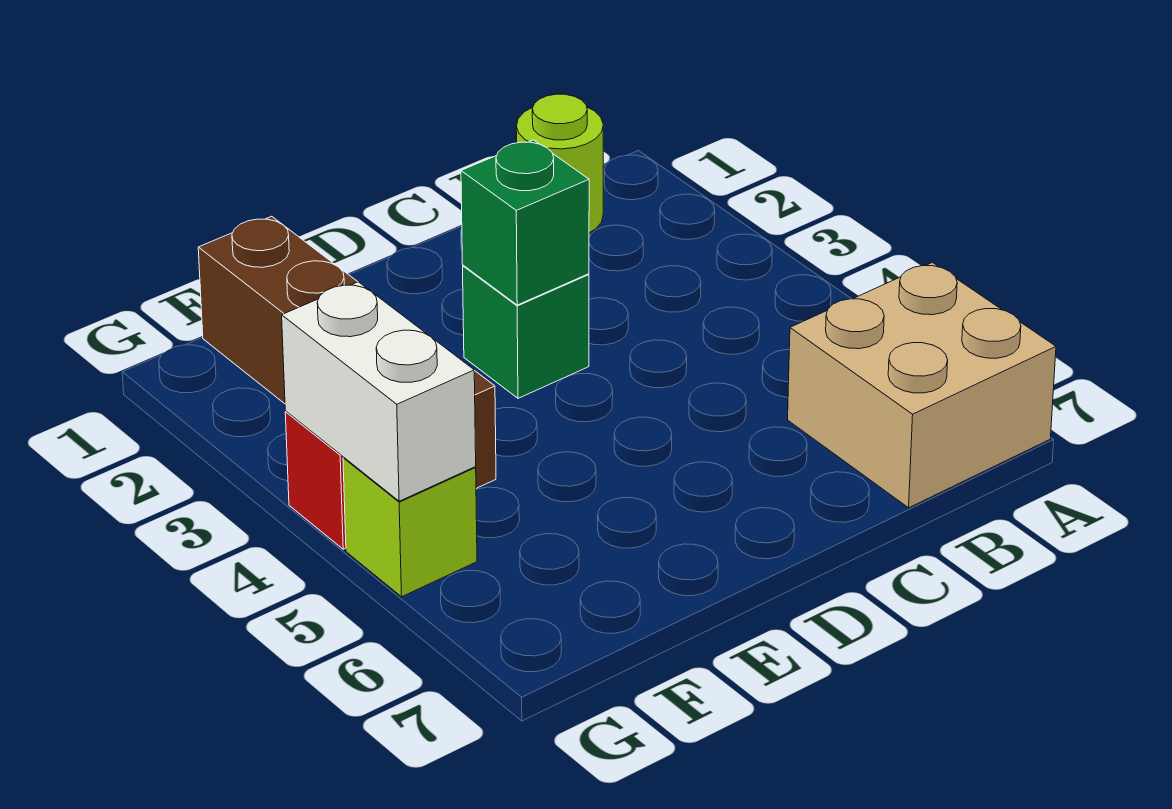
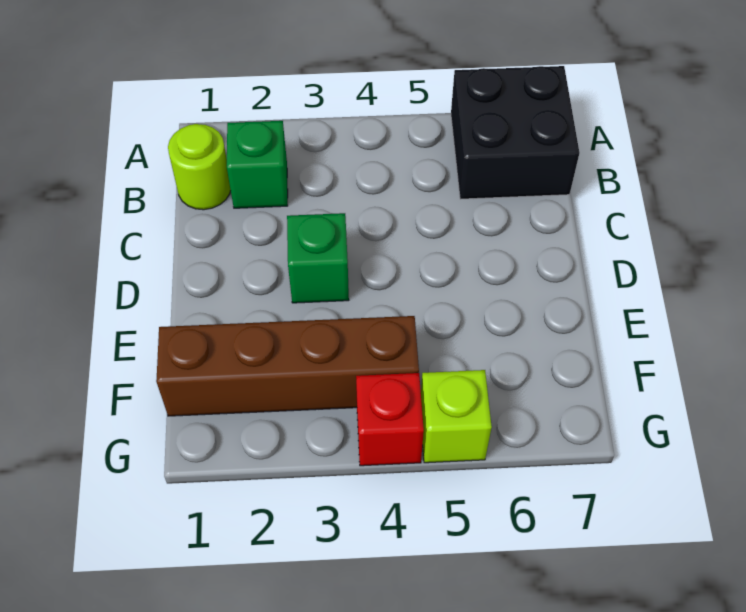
tan brick A6:B7 level 1 -> black brick A6:B7 level 1
green brick D3 level 2 -> green brick B2 level 1
white brick G4:G5 level 2 -> none

